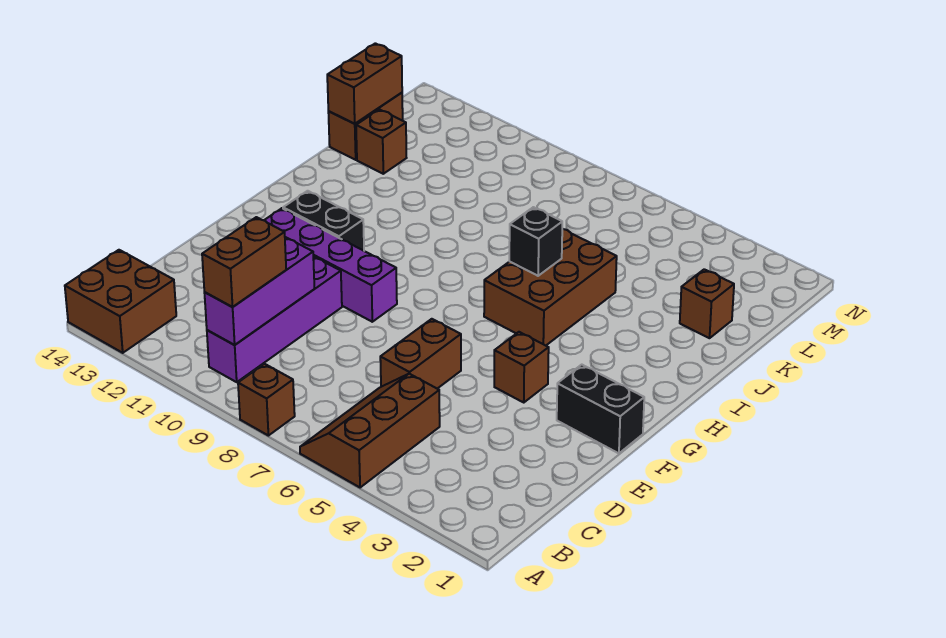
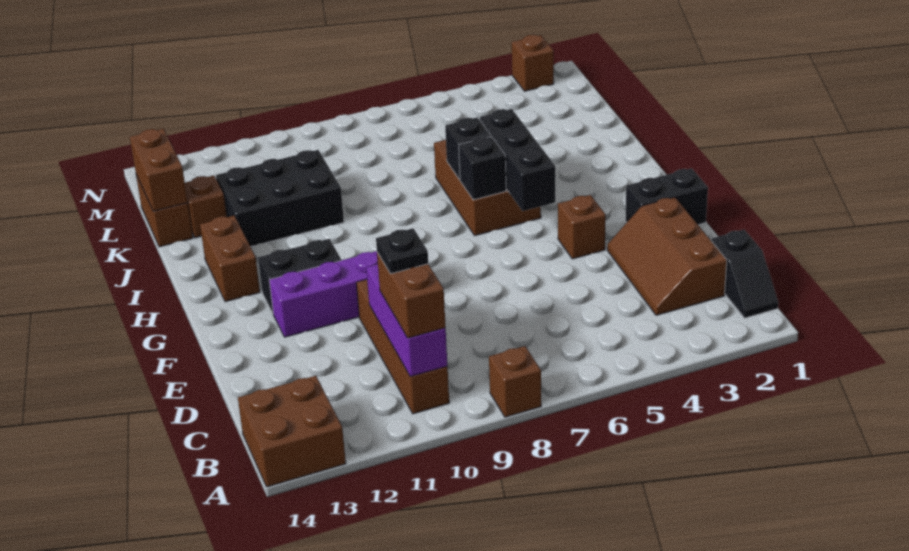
brown slope A5:C6 level 1 top 5 -> brown slope C2:E3 level 1 top 2
none -> black slope B1:C1 level 1 top C
purple brick B10:E10 level 1 -> brown brick B10:E10 level 1
none -> black plate C10 level 4
brown brick D6:E6 level 1 -> brown brick H13:I13 level 1
none -> black brick G5:I5 level 2
none -> black brick H6 level 2
none -> black brick J10:K12 level 1
brown brick K2 level 1 -> brown brick N2 level 1

